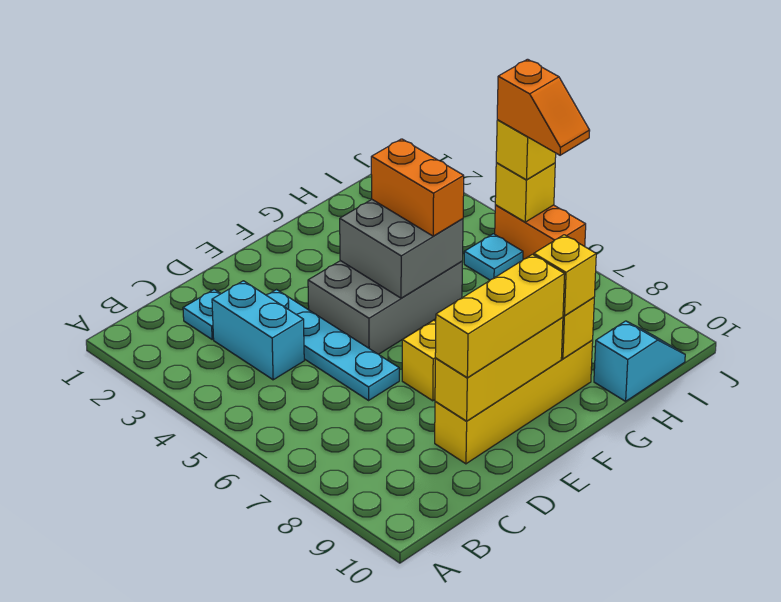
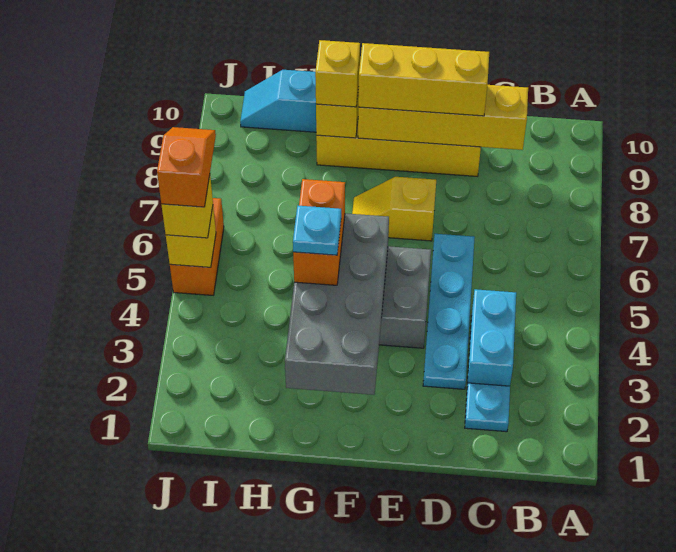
yellow brick D9:F9 level 2 -> yellow brick C9:F9 level 2
grey brick F4:G5 level 2 -> grey brick F2:G5 level 2
cyan plate I5 level 1 -> cyan plate G4 level 4

